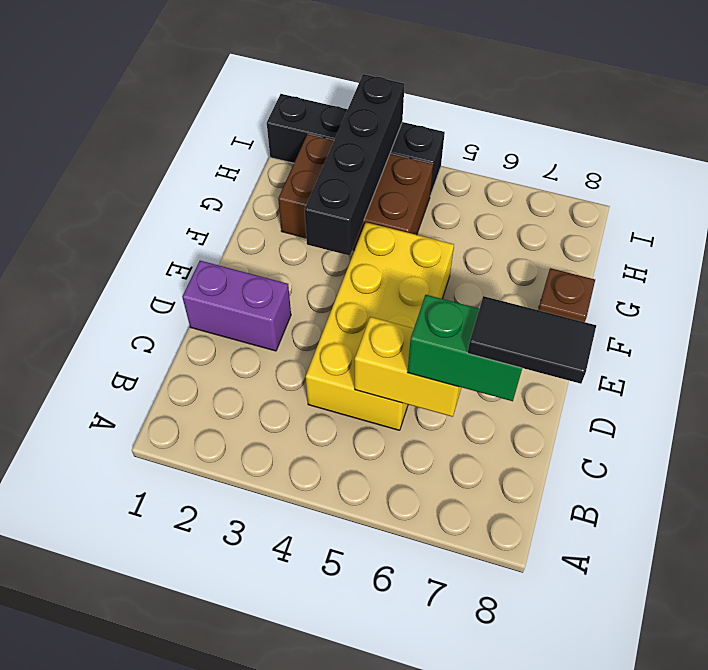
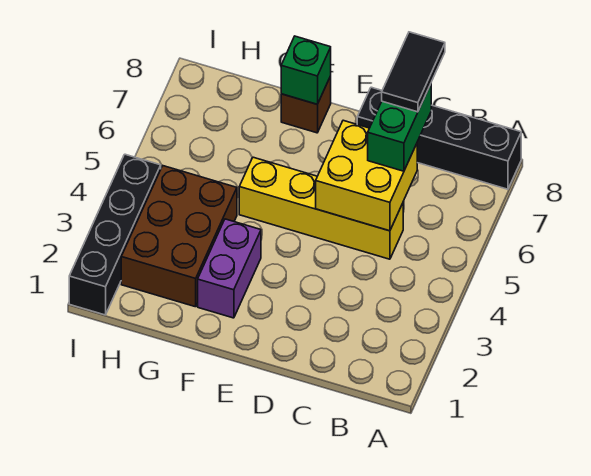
yellow brick C4:F5 level 1 -> yellow brick C5:F5 level 1
yellow brick C5:C6 level 2 -> yellow brick C5:D6 level 2
purple brick D1:D2 level 1 -> purple brick F2:F3 level 1
black brick F3:I3 level 2 -> black brick A8:D8 level 1
none -> green brick F8 level 2

